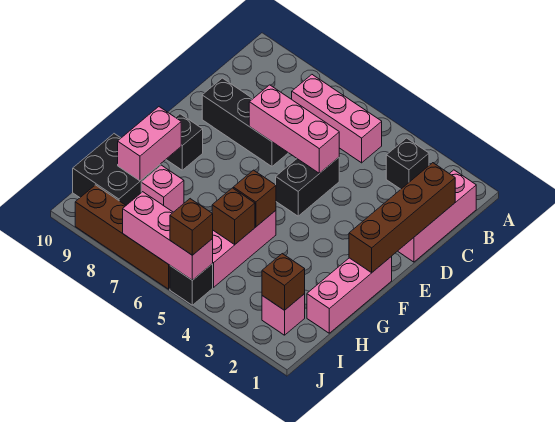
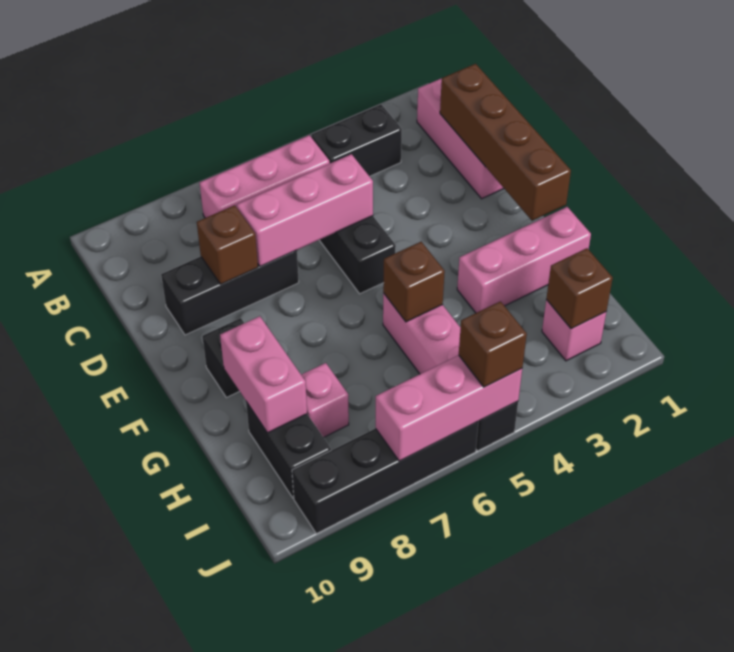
black brick B3 level 1 -> black brick B3:B4 level 1
pink brick F1:H1 level 1 -> pink brick G1:G3 level 1
brown brick H5 level 2 -> brown brick D8 level 2
black brick H9:I10 level 1 -> black brick H9:I9 level 1
brown brick J6:J9 level 1 -> black brick J6:J9 level 1

